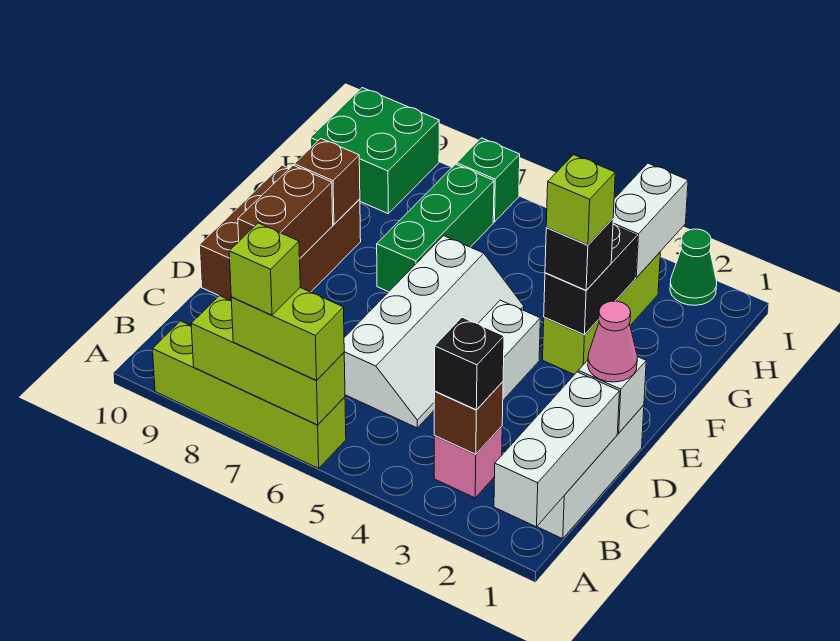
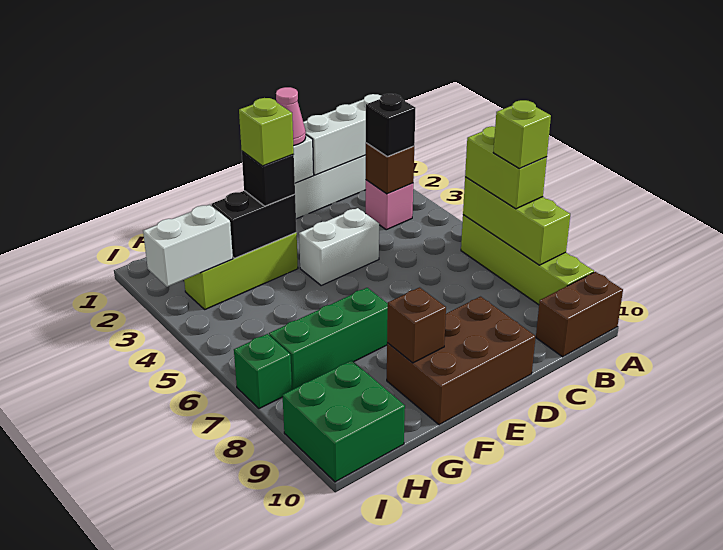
white slope C5:F6 level 1 top 6 -> none
brown brick D9:E9 level 2 -> brown brick A10:B10 level 1
green cone I2 level 1 -> none

